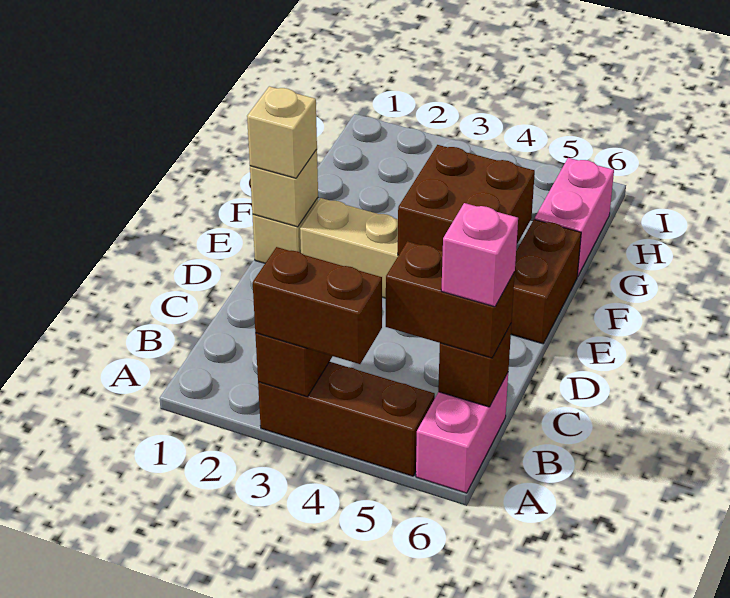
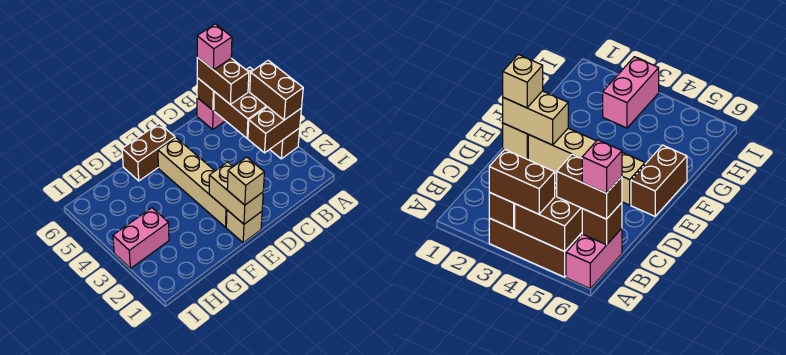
tan brick E1 level 2 -> tan brick E1:E2 level 2
brown brick E4:F5 level 2 -> brown brick A4:B5 level 2
pink brick G6:H6 level 1 -> pink brick H3:I3 level 1

